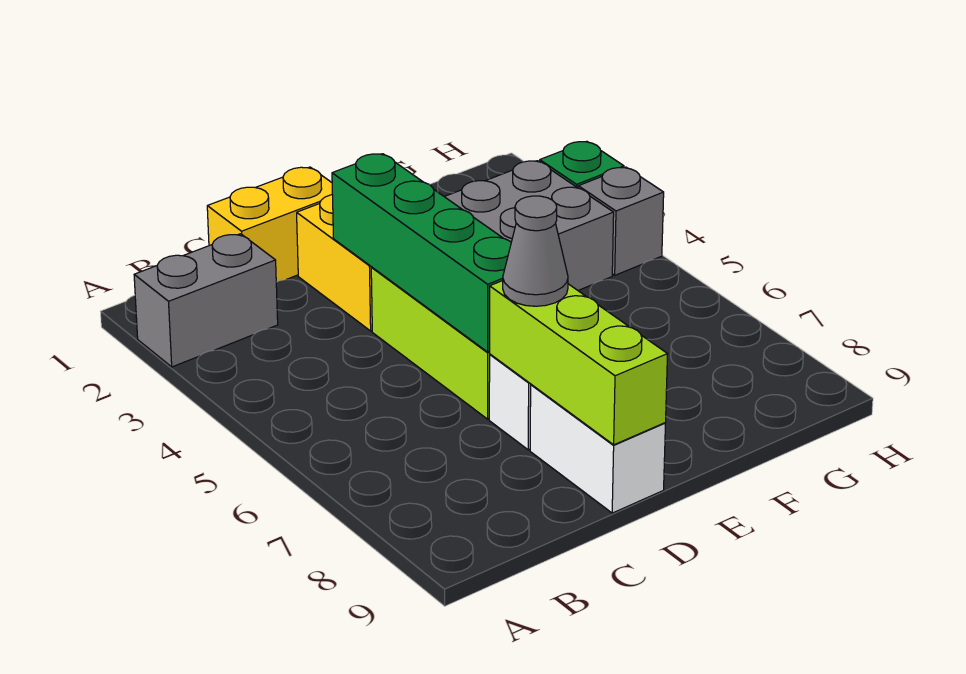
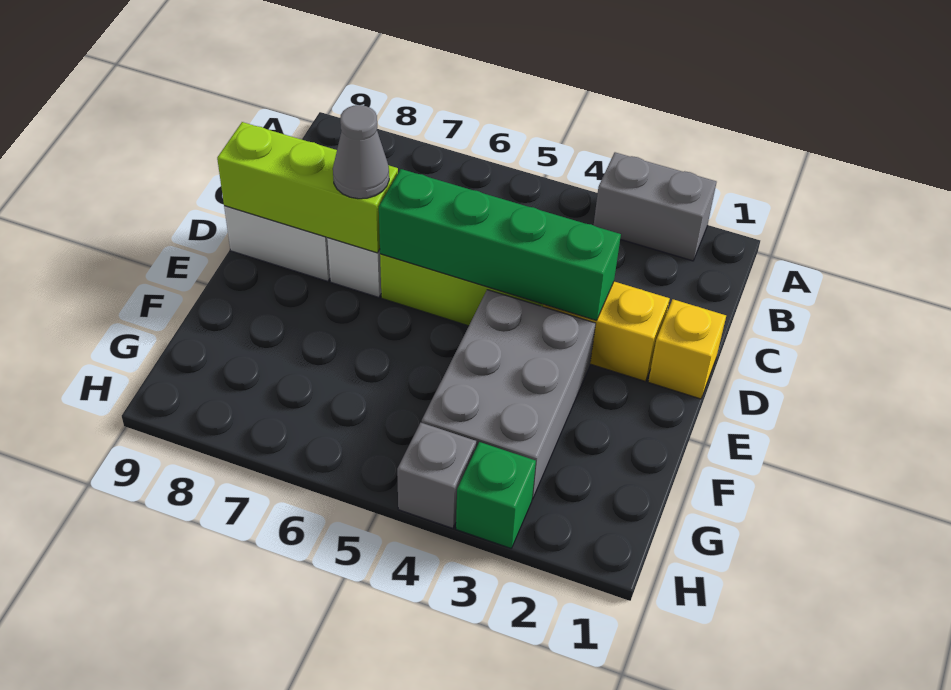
grey brick A2:B2 level 1 -> grey brick A2:A3 level 1
yellow brick C1:D1 level 1 -> yellow brick D1 level 1

